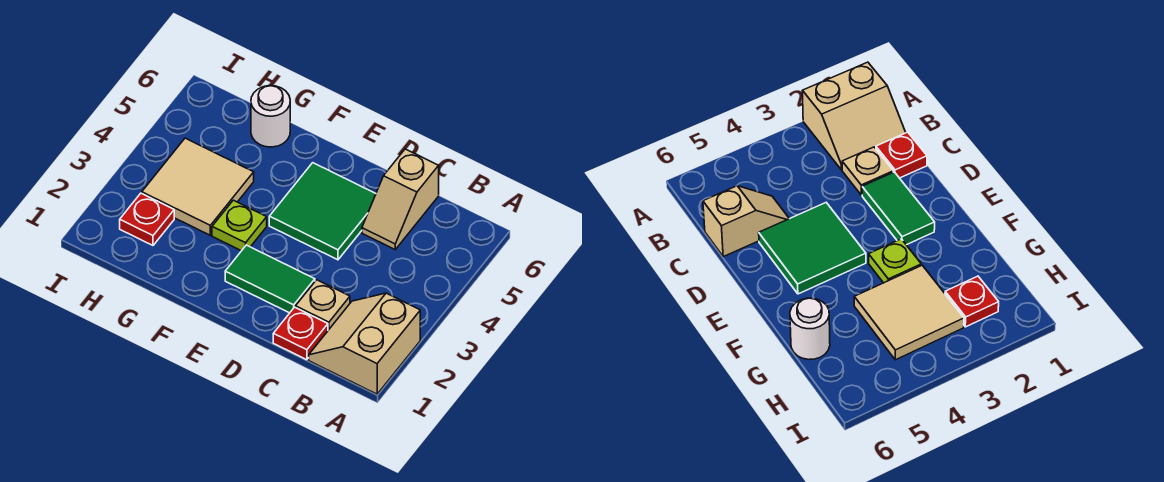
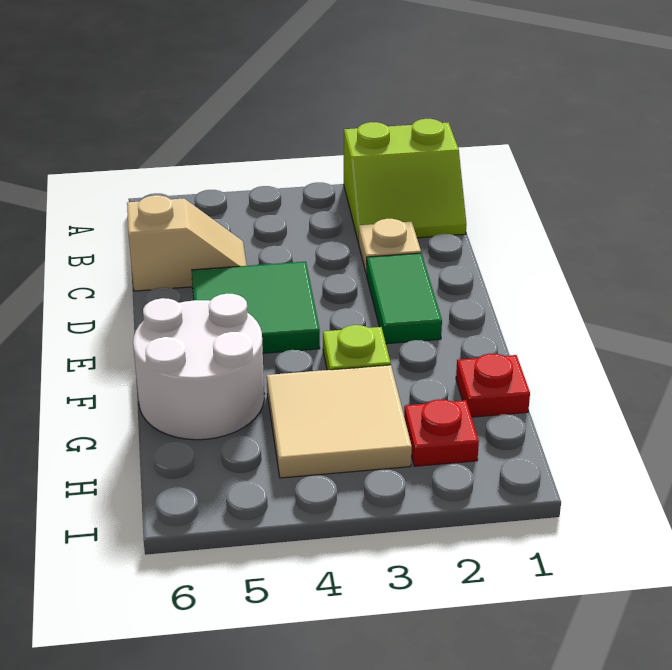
tan slope A1:B2 level 1 top A -> lime slope A1:B2 level 1 top A
red plate C1 level 1 -> red plate G1 level 1
white round brick G6 level 1 -> white round brick F5:G6 level 1

